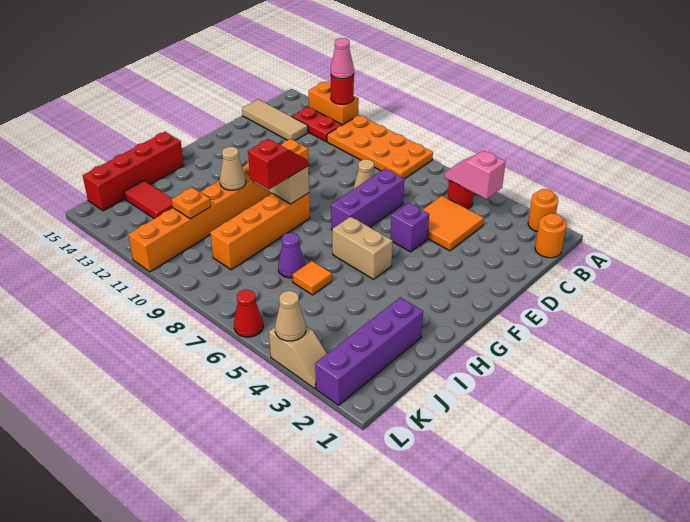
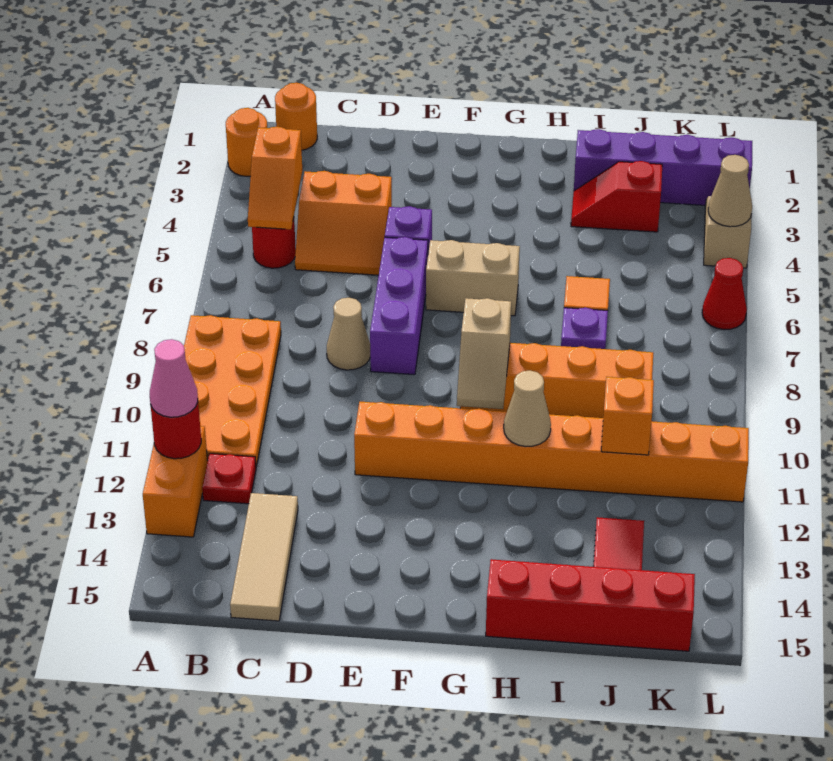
pink slope B4:B5 level 2 top 4 -> orange slope B4:B5 level 2 top 4
red plate B12:B13 level 1 -> red plate B12 level 1
orange tile C4:D5 level 1 -> orange slope C4:D5 level 1 top 4
purple brick D7:F7 level 1 -> purple brick E6:E8 level 1
tan brick G5:G6 level 1 -> tan brick F6:G6 level 1
red slope G9:H9 level 3 top H -> red slope I3:J3 level 1 top J
purple cone I7 level 1 -> purple plate I7 level 1
orange plate J11 level 2 -> orange brick J11 level 2

